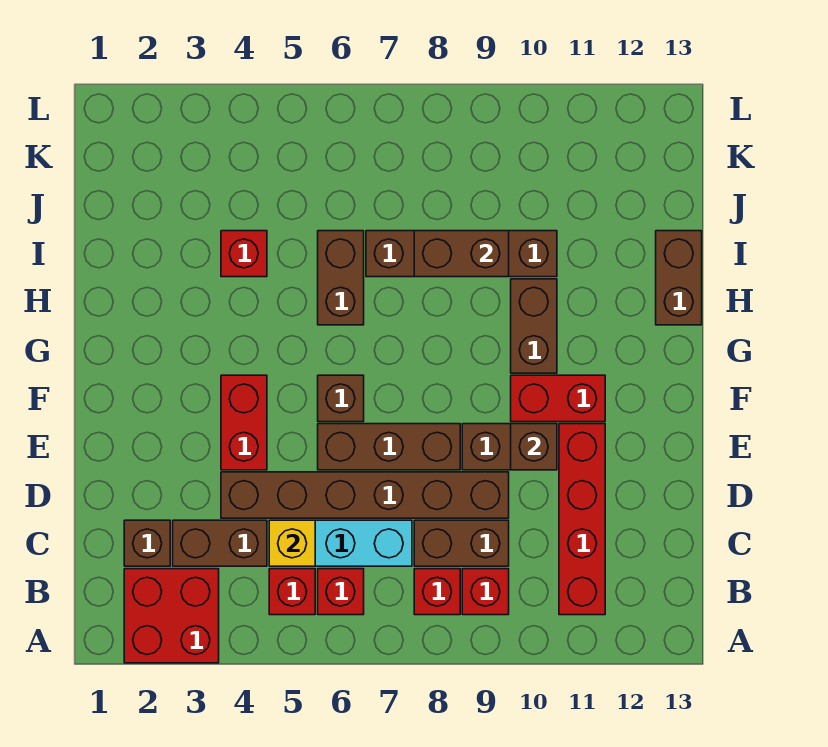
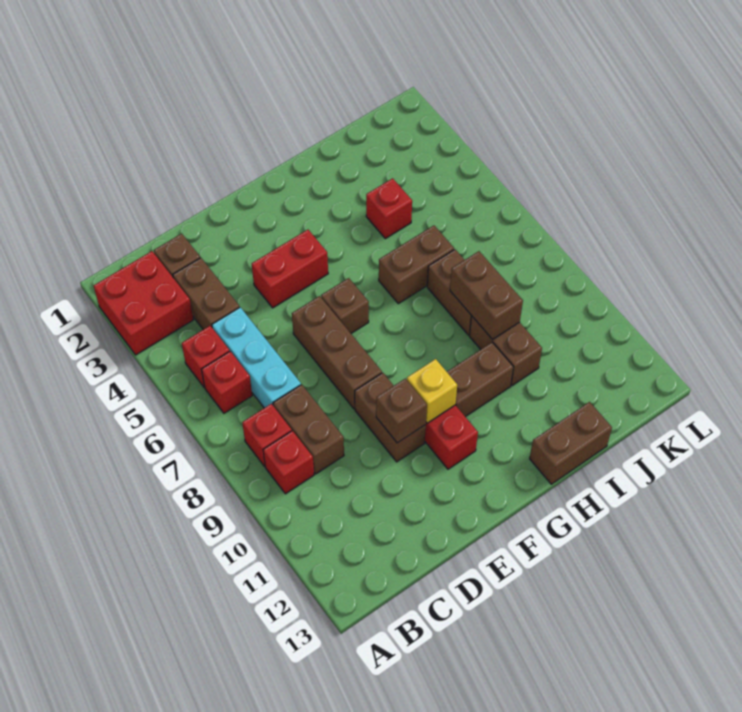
red brick B11:E11 level 1 -> none
yellow brick C5 level 2 -> yellow brick F10 level 2
brown brick D4:D9 level 1 -> none

